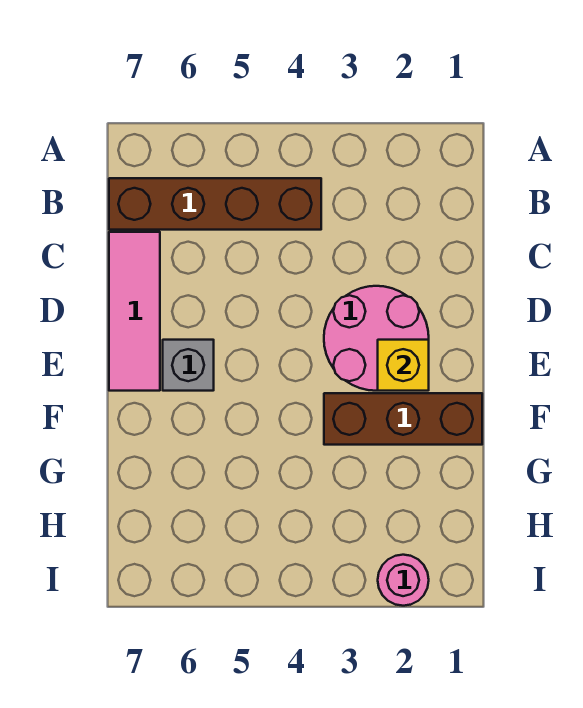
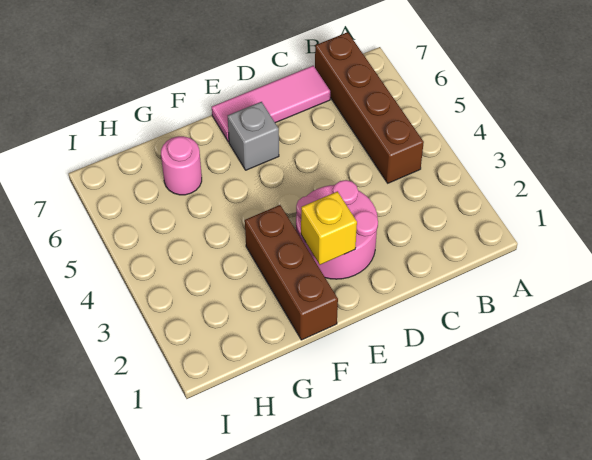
pink round brick I2 level 1 -> pink round brick G6 level 1

